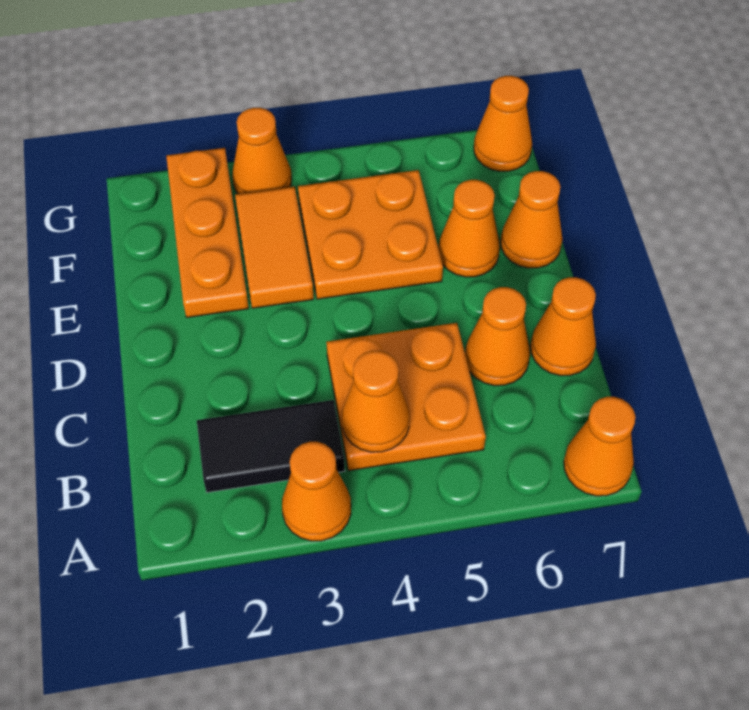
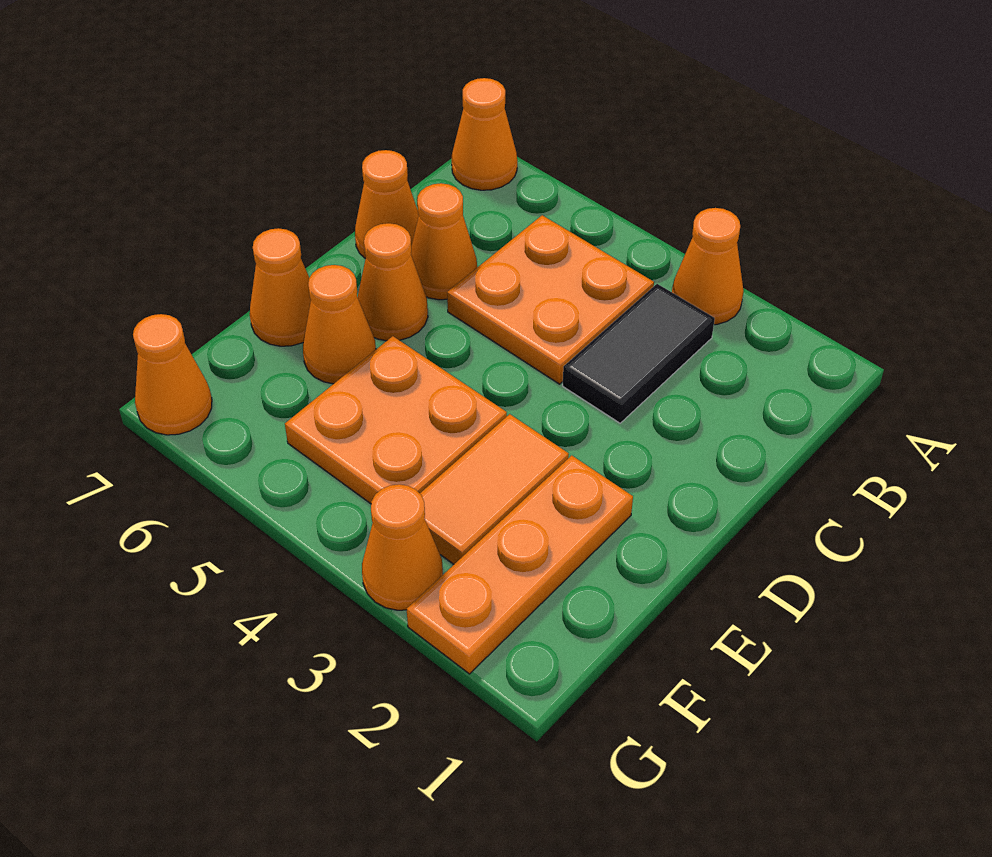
black tile B2:B3 level 1 -> black tile B3:C3 level 1
orange cone B4 level 2 -> orange cone D6 level 1

